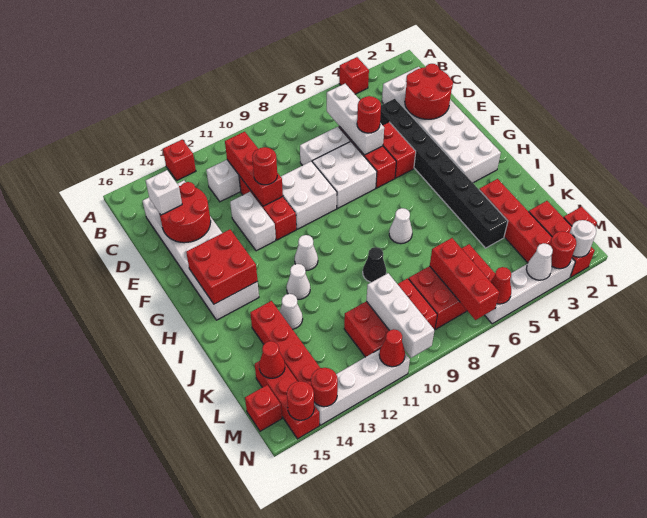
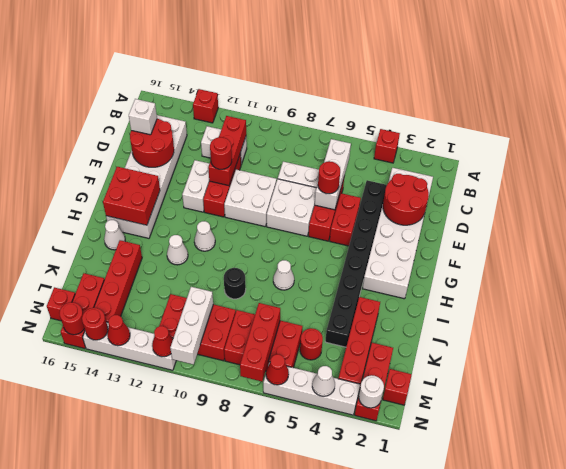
black cone J9 level 1 -> black round brick J9 level 1
white cone J13 level 1 -> white cone I15 level 1
red cone L15 level 2 -> red cone N13 level 2
red round brick N3 level 2 -> red round brick L5 level 1

